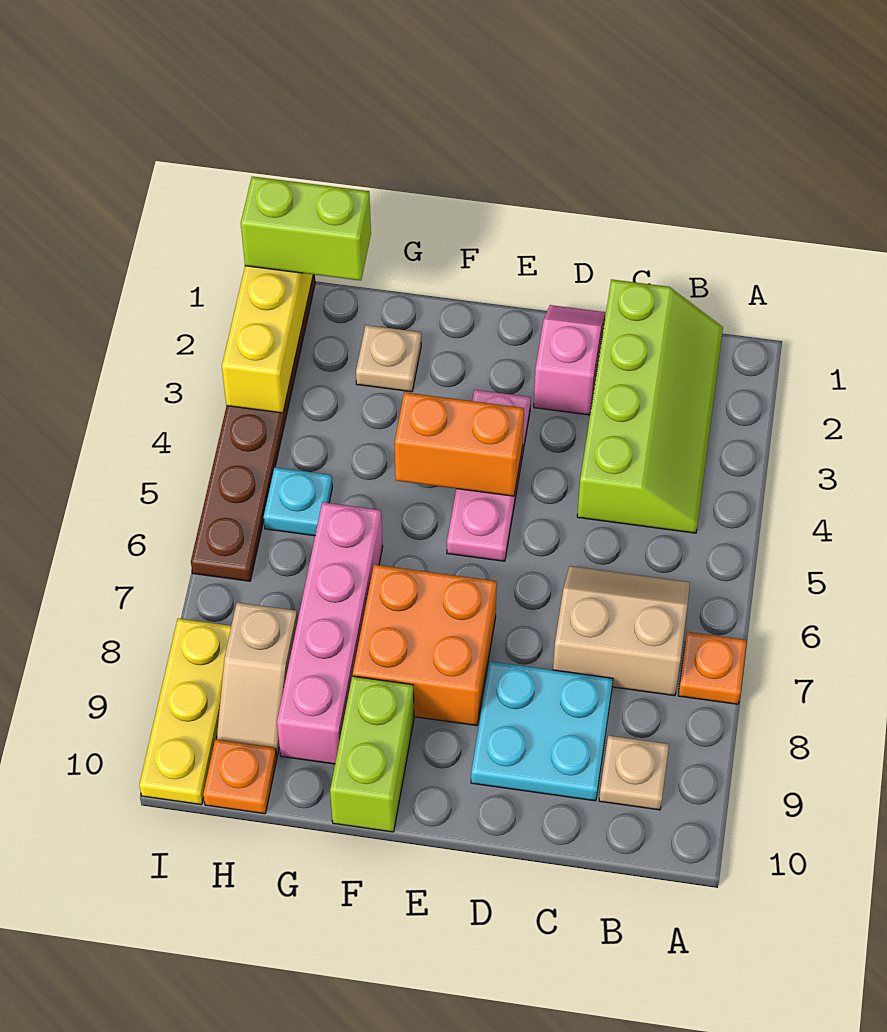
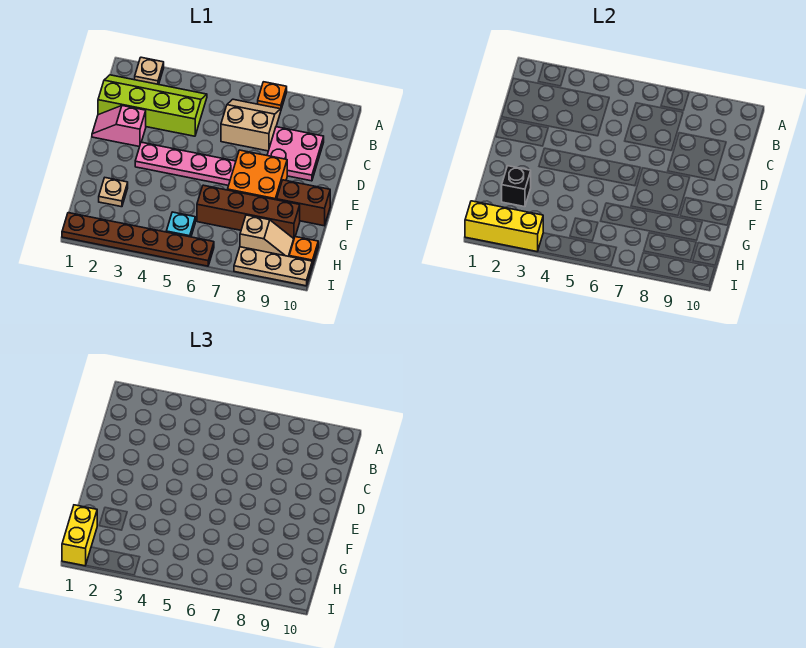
tan slope B6:C7 level 1 top 7 -> tan slope B6:C7 level 1 top C
tan plate B9 level 1 -> tan plate A2 level 1
cyan plate C8:D9 level 1 -> pink plate C8:D9 level 1
pink plate E3:E5 level 1 -> pink plate E3:E6 level 1
orange brick E4:F4 level 2 -> none
lime brick F9:F10 level 1 -> brown brick F9:F10 level 1
none -> black brick G2 level 2
pink brick G6:G9 level 1 -> brown brick G6:G9 level 1
lime brick H1:I1 level 3 -> yellow brick H1:I1 level 3
yellow plate I8:I10 level 1 -> tan plate I8:I10 level 1

